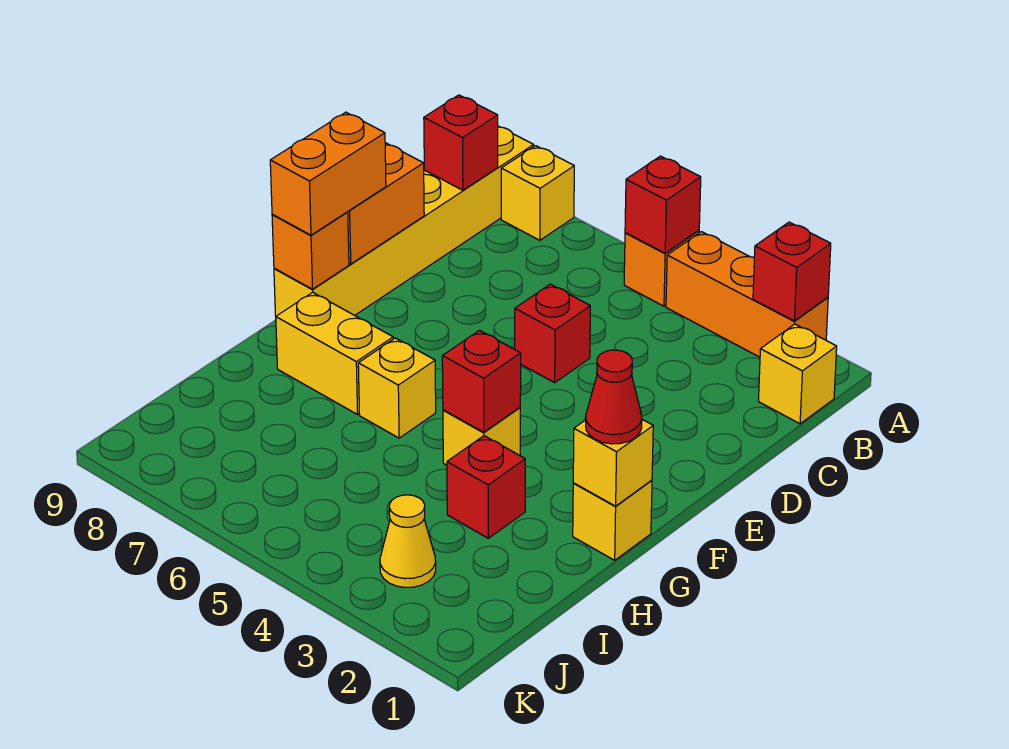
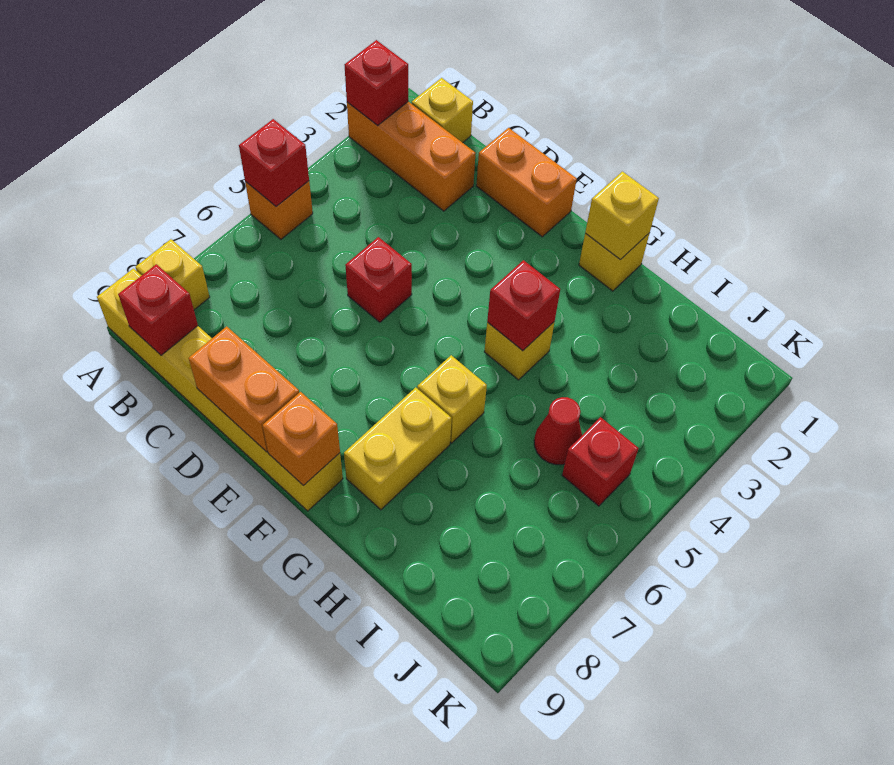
orange brick A2:A4 level 1 -> orange brick A2:C2 level 1
orange brick E9:F9 level 3 -> orange brick D1:E1 level 1
red cone G1 level 3 -> red cone I5 level 1
red brick H3 level 1 -> red brick J5 level 1
yellow cone J3 level 1 -> none

